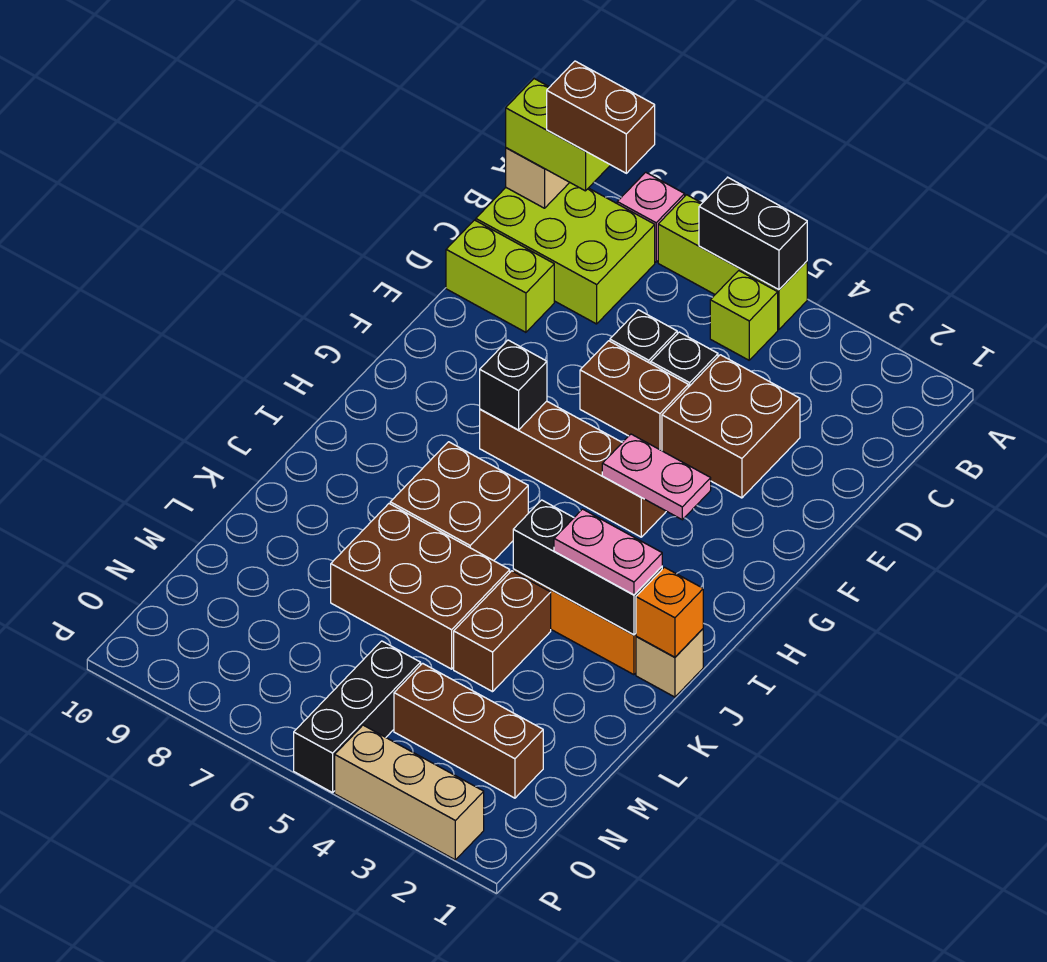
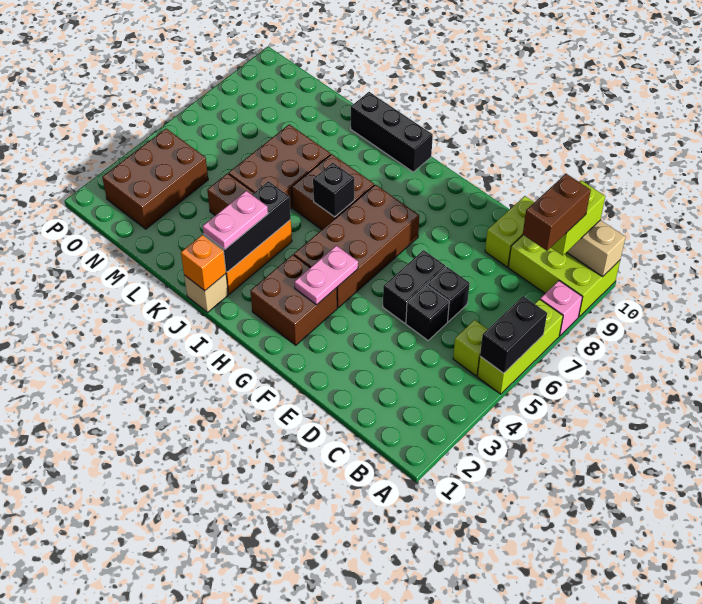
lime brick B8:C10 level 1 -> lime brick A9:C10 level 1
brown brick D3:E4 level 1 -> brown brick G2:H3 level 1
brown brick E5:E6 level 1 -> black brick E5:E6 level 1
brown brick G4:G7 level 1 -> brown brick G4:H7 level 1
black brick G7 level 2 -> black brick I6 level 2
brown brick N2:N4 level 1 -> brown brick N2:O4 level 1
black brick N5:P5 level 1 -> black brick I10:K10 level 1
tan brick P2:P4 level 1 -> none

